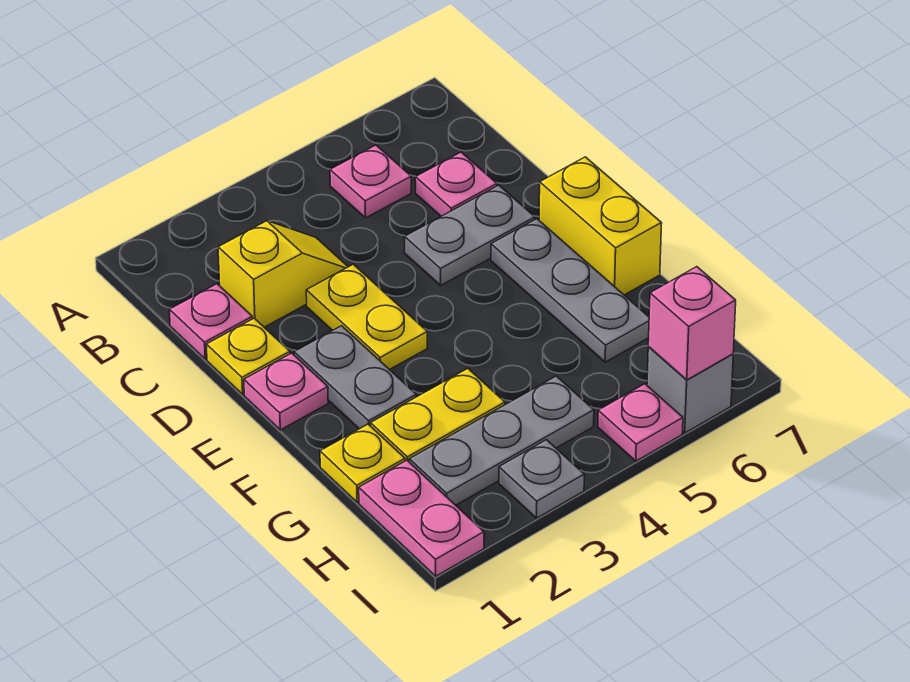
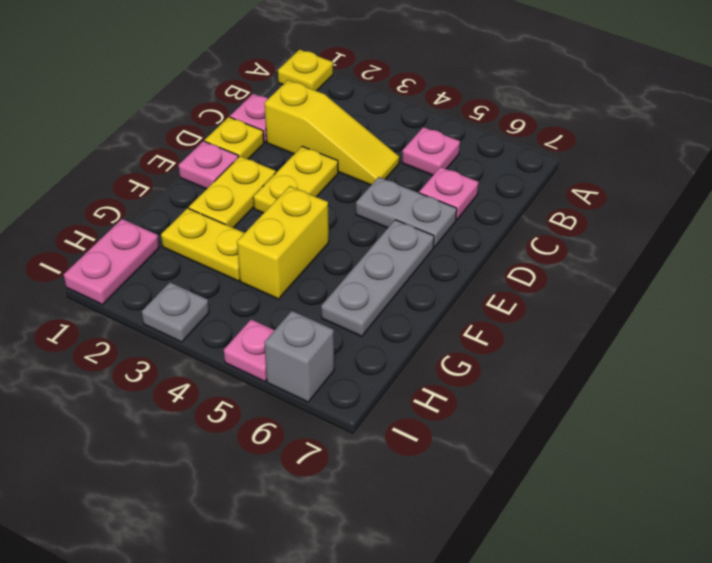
yellow slope C2:C3 level 1 top 2 -> yellow slope C2:C4 level 1 top 2
grey plate E2:F2 level 1 -> yellow plate E2:F2 level 1
yellow brick E7:F7 level 1 -> yellow brick F4:G4 level 1
yellow plate G1 level 1 -> yellow plate A1 level 1
grey plate H2:H4 level 1 -> none
pink brick I6 level 2 -> none

